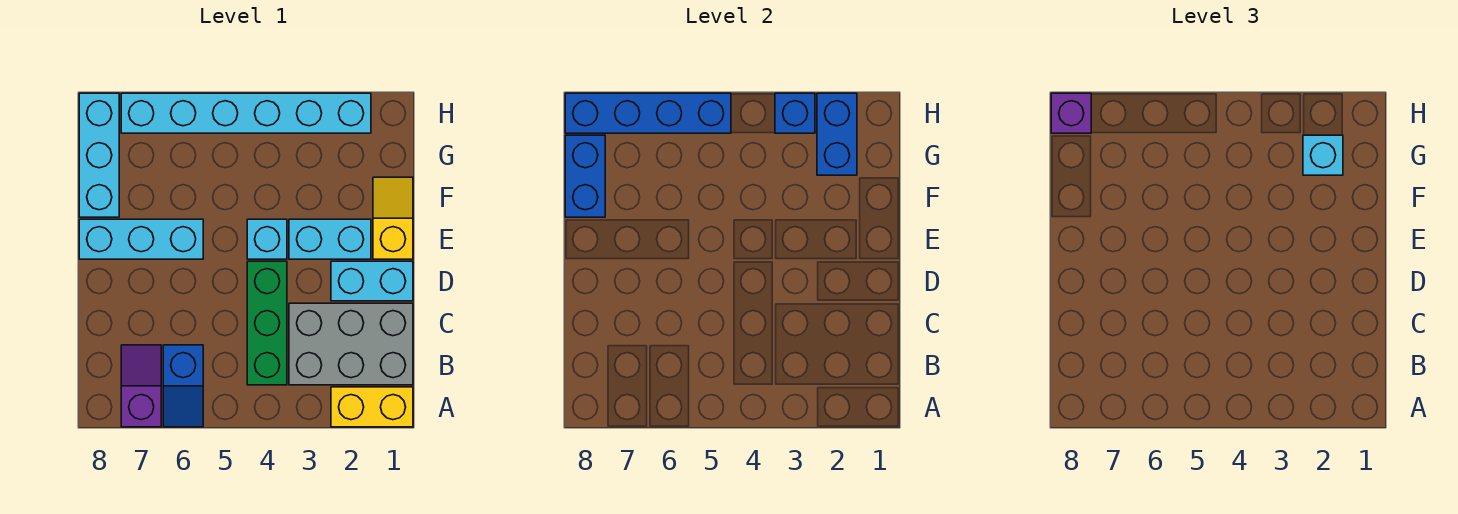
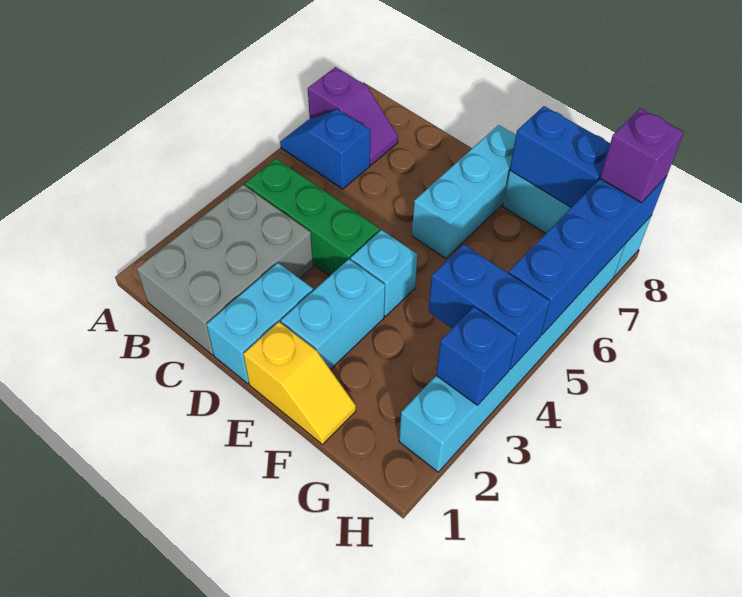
yellow brick A1:A2 level 1 -> none
blue brick G2:H2 level 2 -> blue brick G4:H4 level 2
cyan brick G2 level 3 -> none

